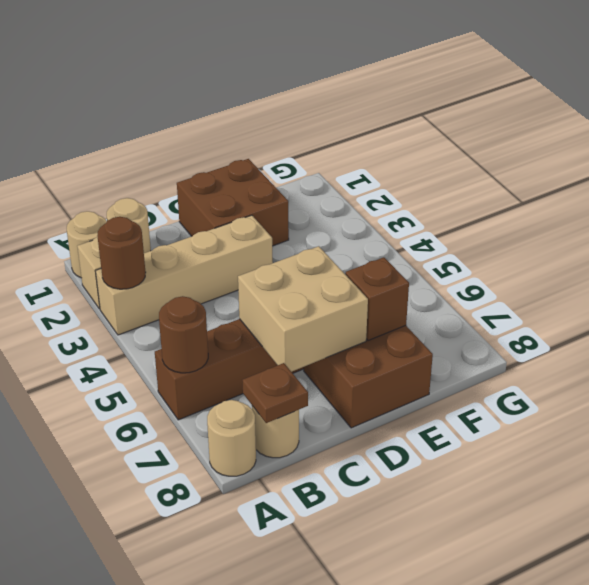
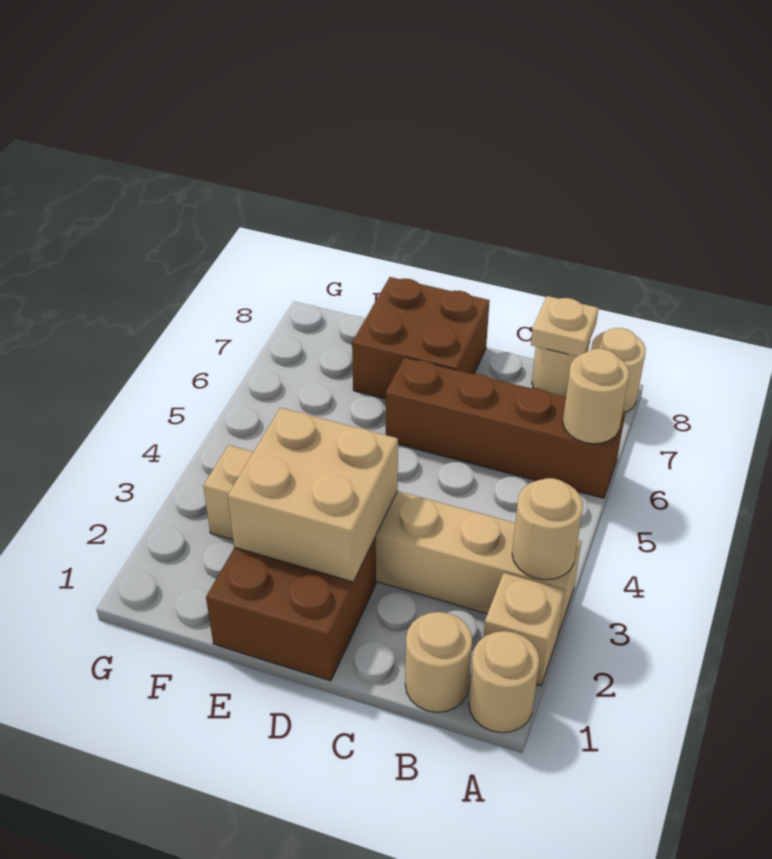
tan brick A3:D3 level 1 -> tan brick A3:F3 level 1
brown round brick A3 level 2 -> tan round brick A3 level 2
brown round brick A6 level 2 -> tan round brick A6 level 2
brown plate B8 level 2 -> tan plate B8 level 2
tan brick C6:D7 level 2 -> tan brick D2:E3 level 2
brown brick E7 level 2 -> none

